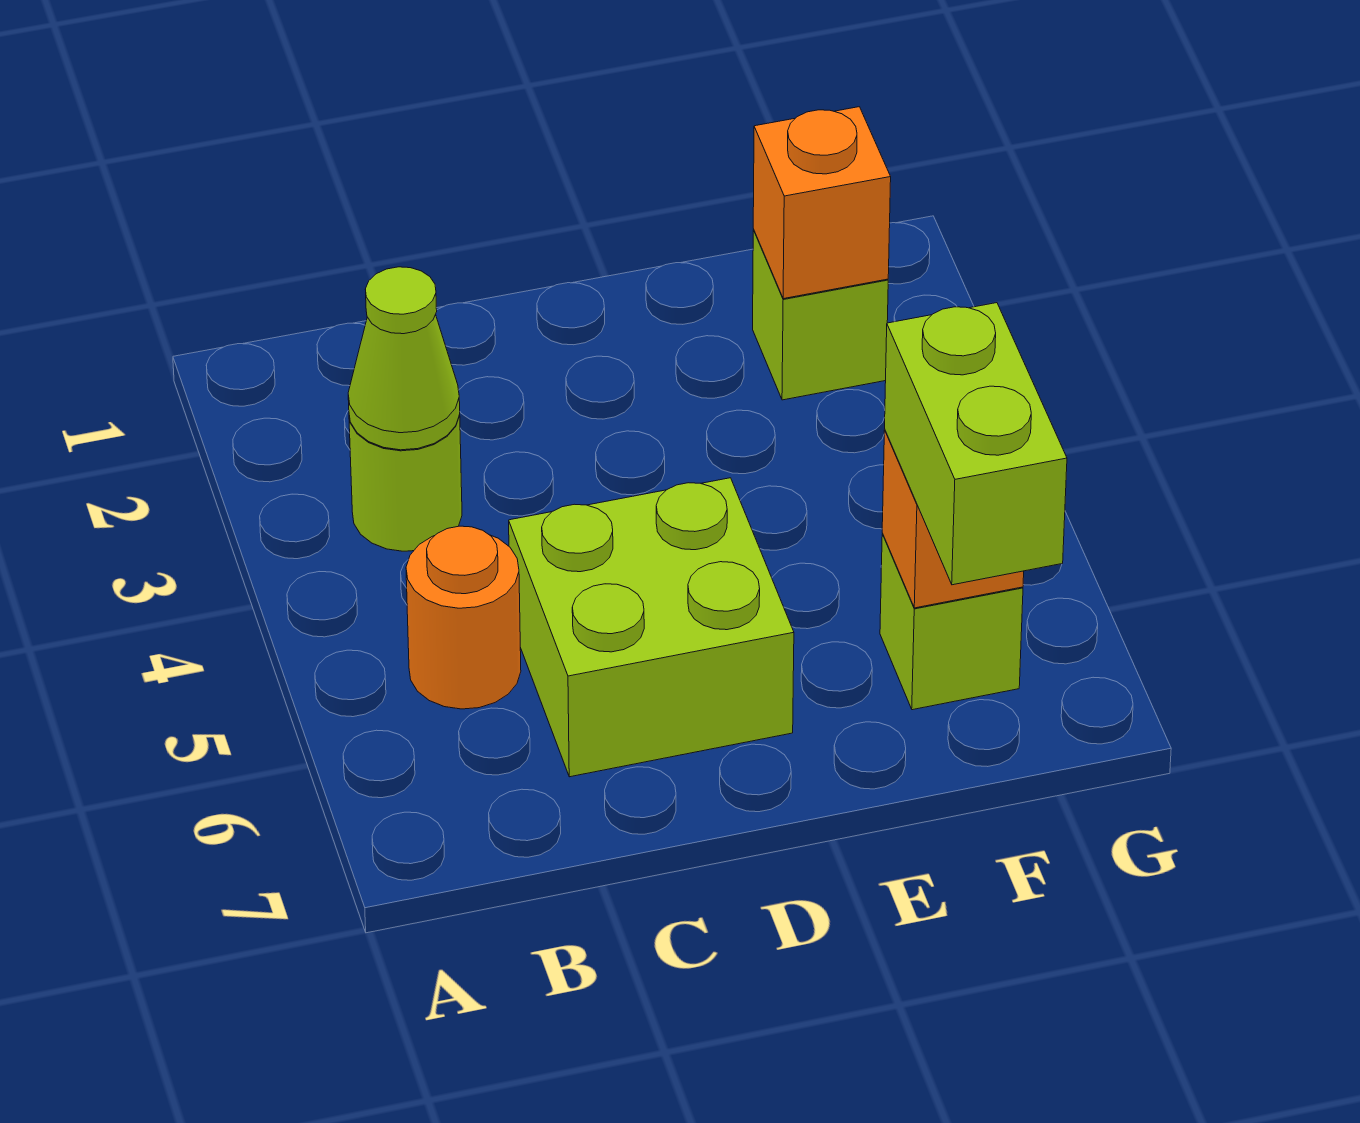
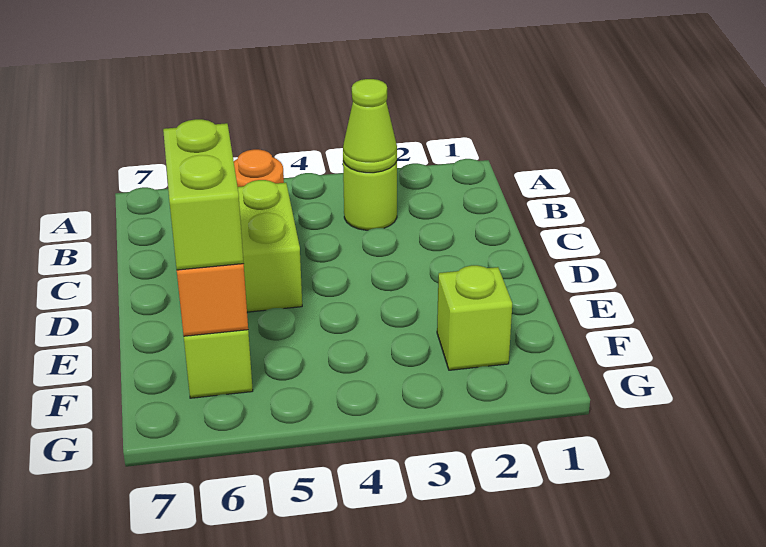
orange brick F2 level 2 -> none
lime brick F6:F7 level 3 -> lime brick E6:F6 level 3

